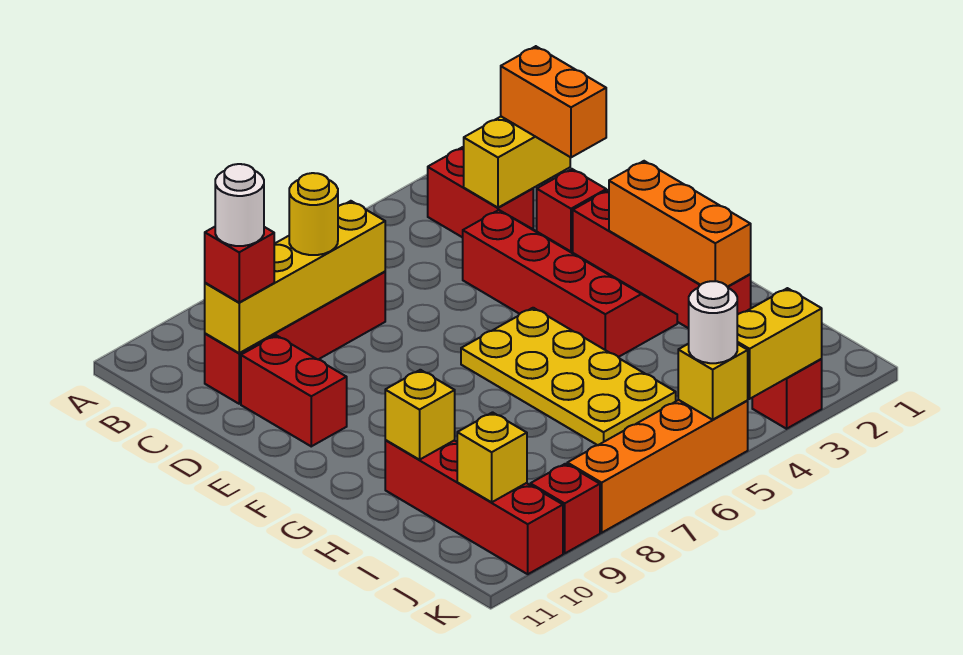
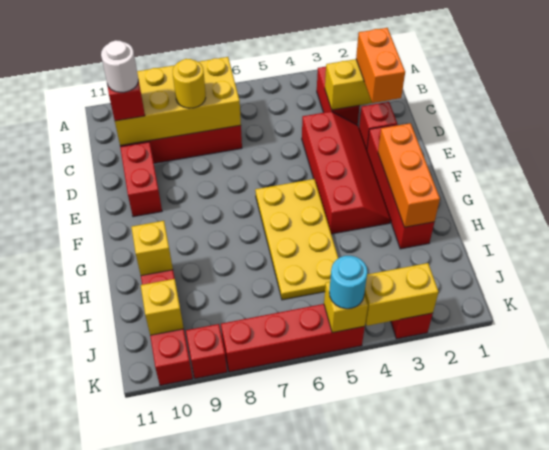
yellow brick C7:C10 level 2 -> yellow brick B7:C10 level 2
orange brick K5:K8 level 1 -> red brick K5:K8 level 1
white round brick K5 level 3 -> cyan round brick K5 level 3

